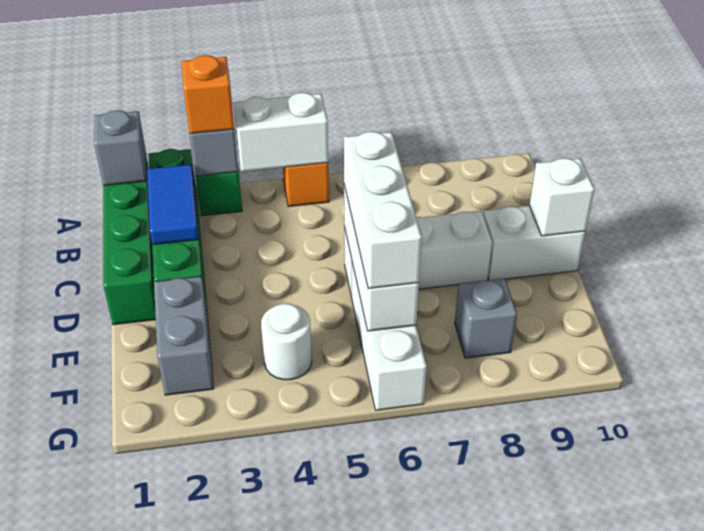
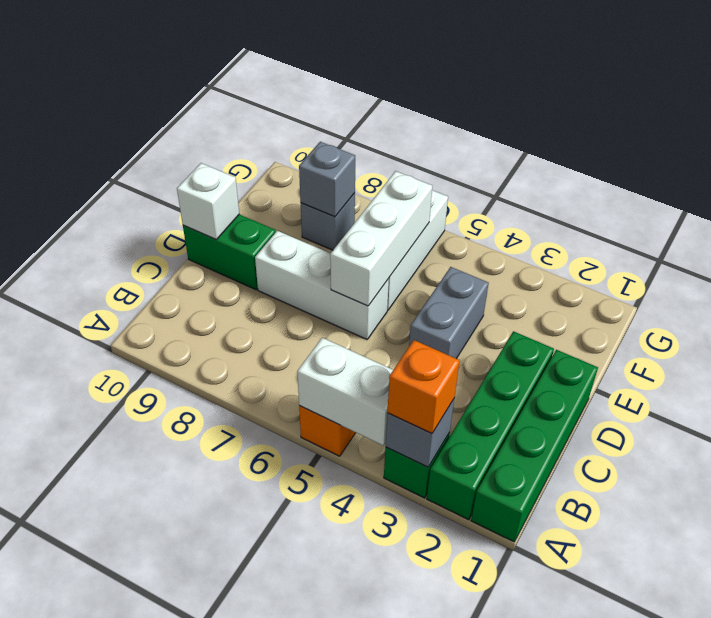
grey brick A1 level 2 -> grey brick F8 level 2
blue tile B2:C2 level 2 -> none
white brick D6:F6 level 3 -> none
white brick D9:D10 level 1 -> green brick D9:D10 level 1
grey brick E2:F2 level 1 -> grey brick D4:E4 level 1
white round brick F4 level 1 -> none

